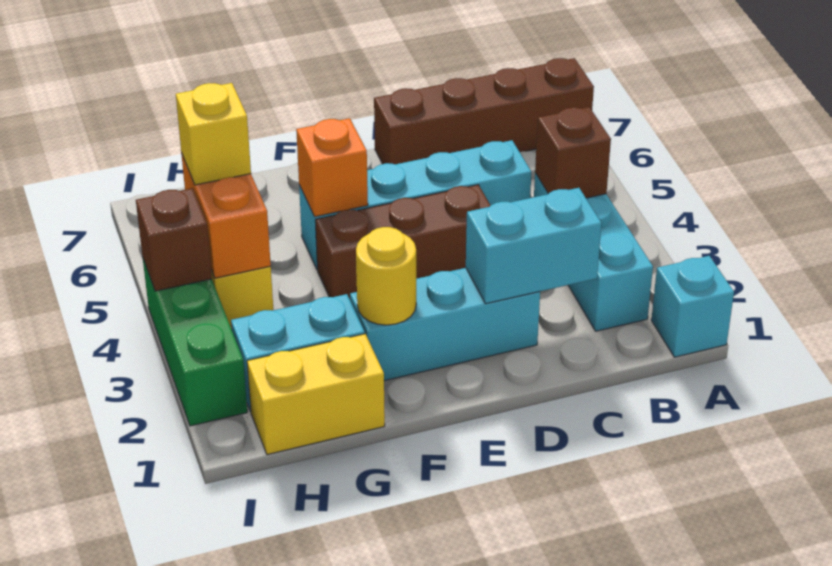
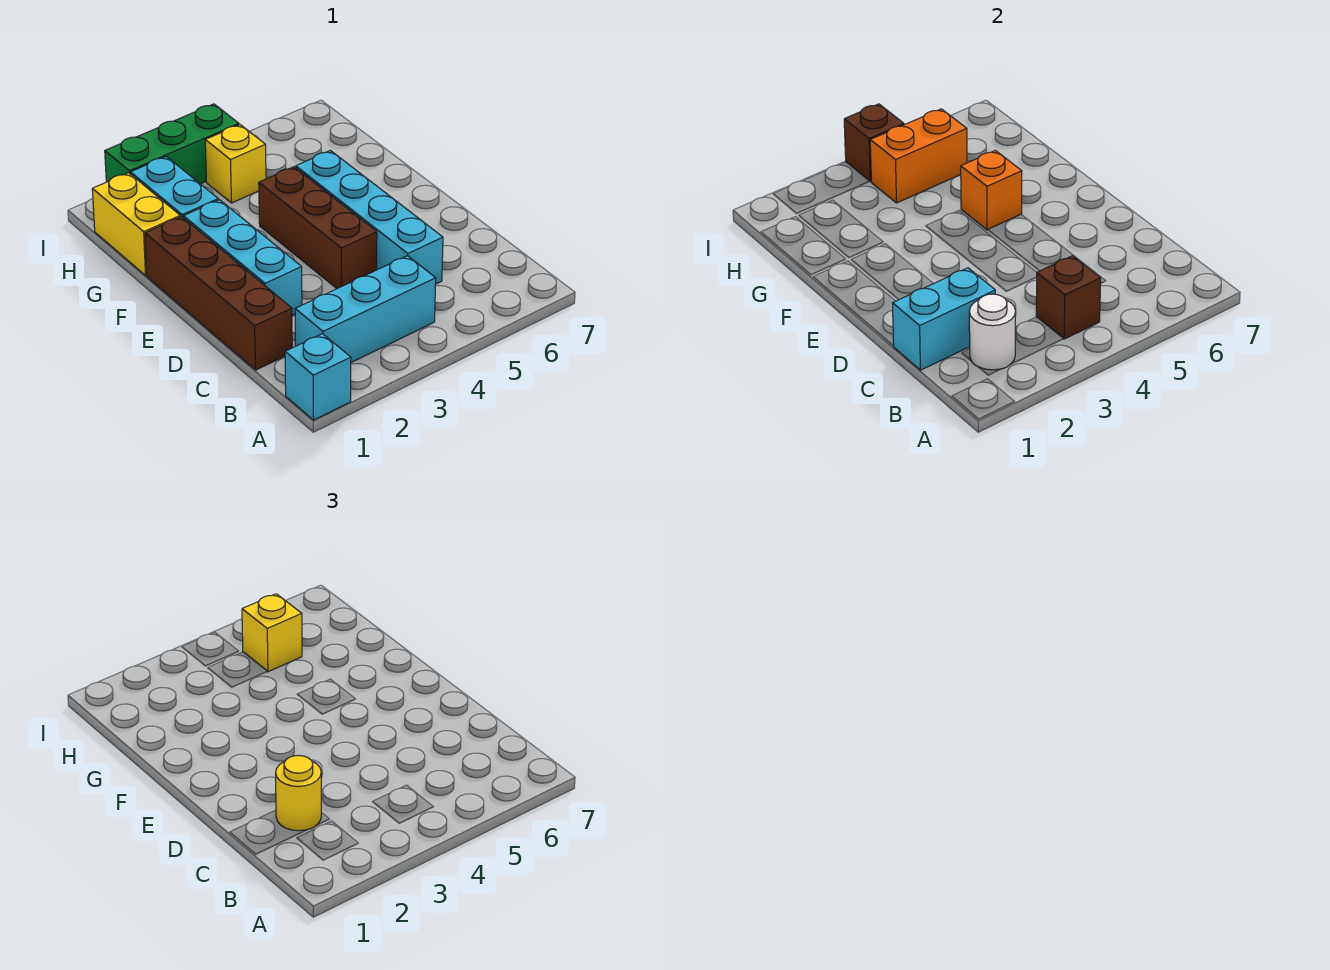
brown brick A7:D7 level 1 -> brown brick C1:F1 level 1
none -> white round brick B2 level 2
cyan brick C2:D2 level 2 -> cyan brick C1:C2 level 2
yellow round brick F2 level 2 -> yellow round brick C2 level 3

